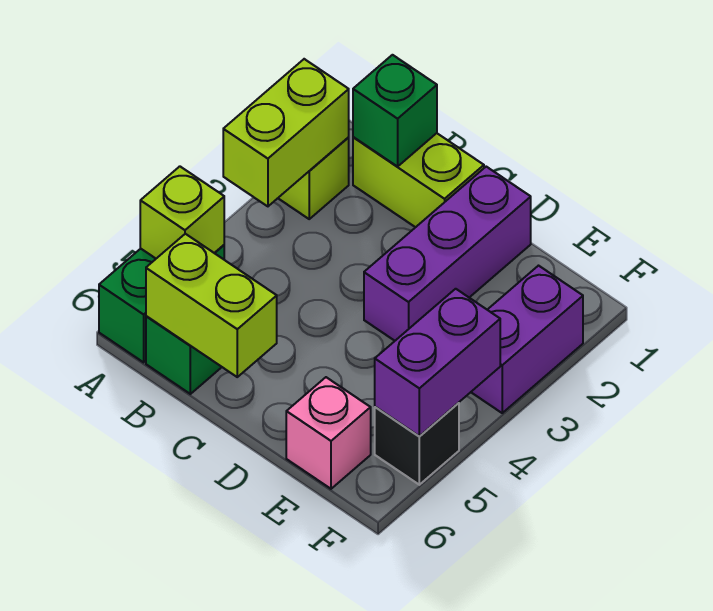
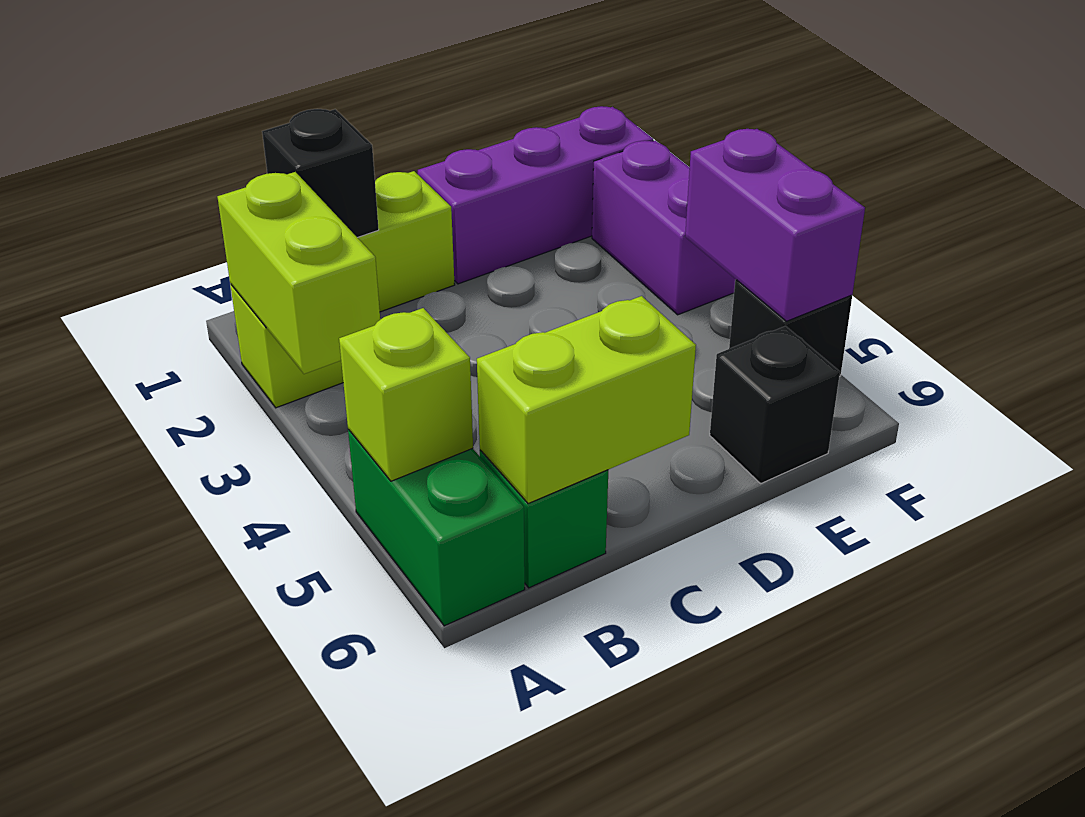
green brick B1 level 2 -> black brick B1 level 2
purple brick D1:D3 level 1 -> purple brick D1:F1 level 1
pink brick E6 level 1 -> black brick E6 level 1

